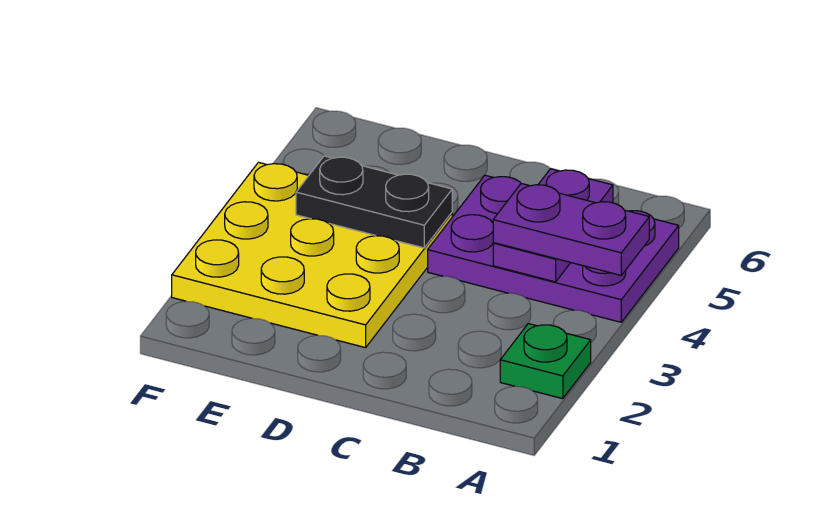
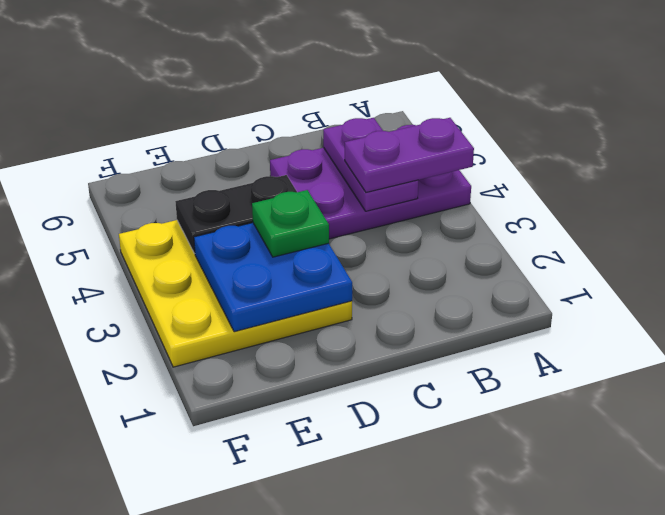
green plate A2 level 1 -> green plate D3 level 3
none -> blue plate D2:E3 level 2

